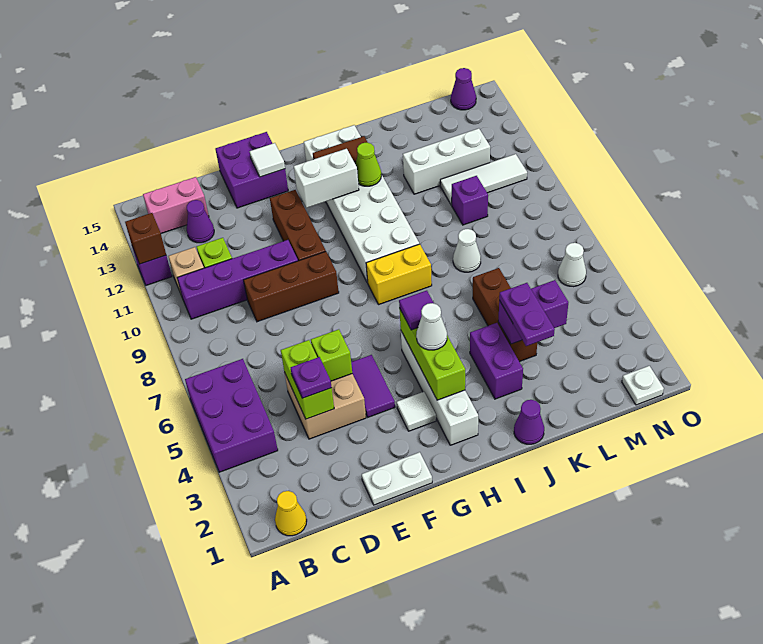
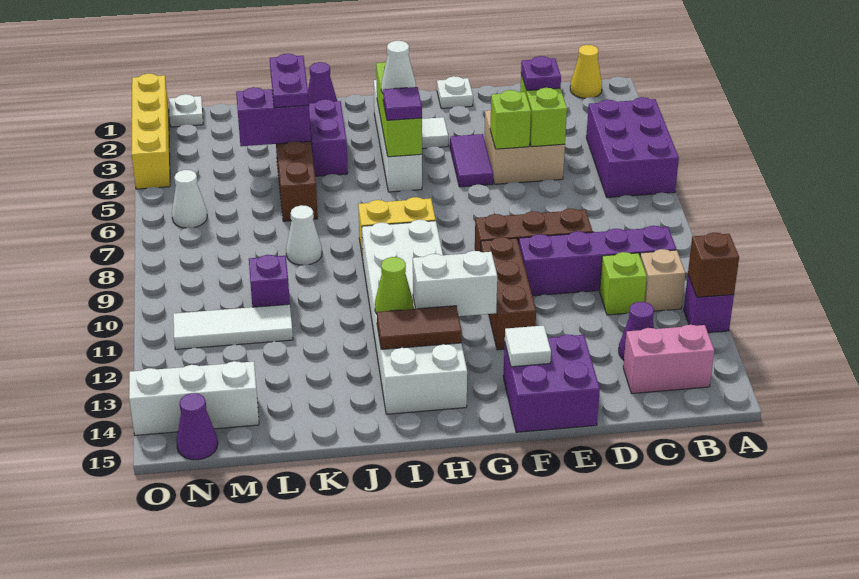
white plate E1:F1 level 1 -> white plate F1 level 1
white brick K12:M12 level 1 -> white brick M14:O14 level 1
none -> yellow brick O1:O4 level 1

